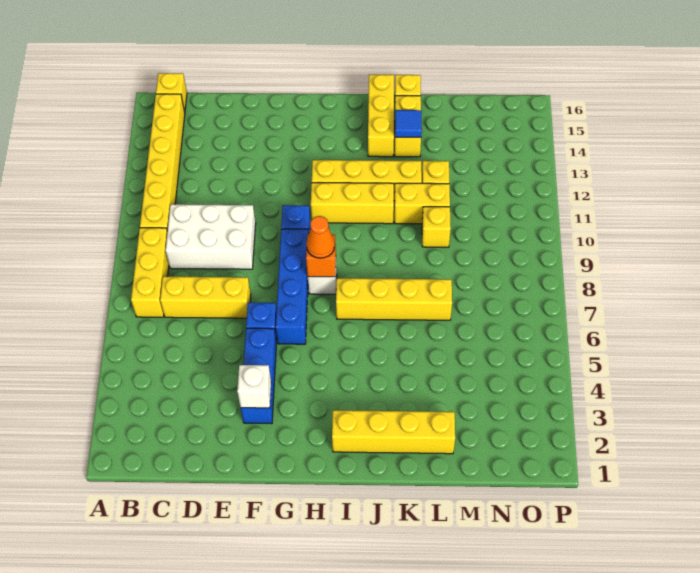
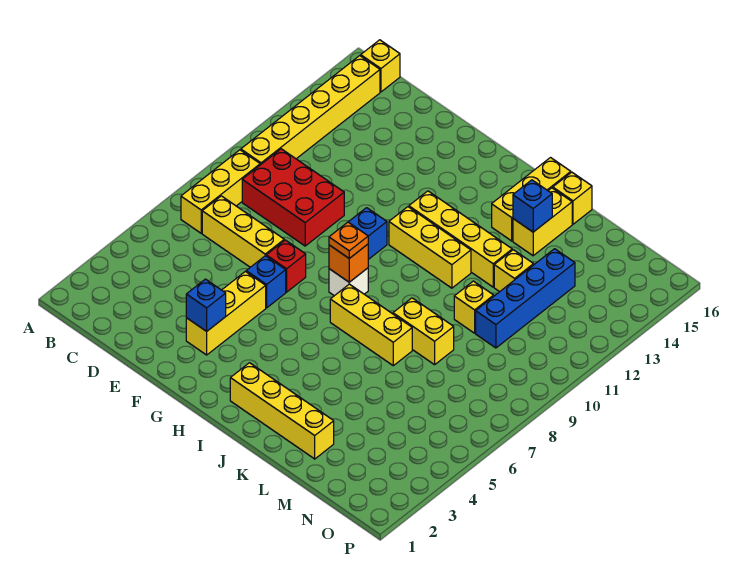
white brick C9:E10 level 1 -> red brick C9:E10 level 1
blue brick F3:F5 level 1 -> yellow brick F3:F5 level 1
white brick F3 level 2 -> blue brick F3 level 2
none -> red brick F7 level 1
blue brick G6:G9 level 1 -> blue brick M10:M13 level 1
orange cone H8 level 3 -> orange plate H8 level 3
yellow brick I7:L7 level 1 -> yellow brick I7:K7 level 1
yellow brick K11:L11 level 1 -> yellow brick K8:L8 level 1
blue tile K14 level 2 -> blue brick K14 level 2

